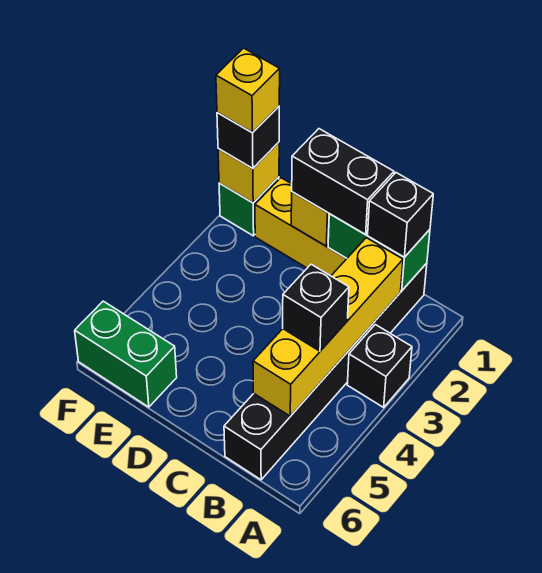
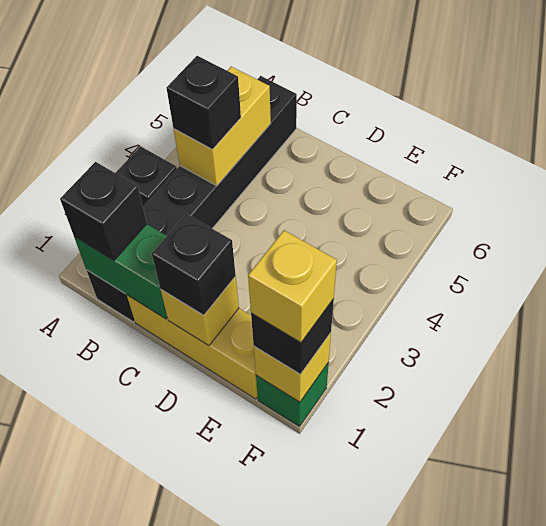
yellow brick B2:B5 level 2 -> yellow brick B4:B5 level 2
black brick C1:D1 level 3 -> black brick D1 level 3
green brick E6:F6 level 1 -> none

